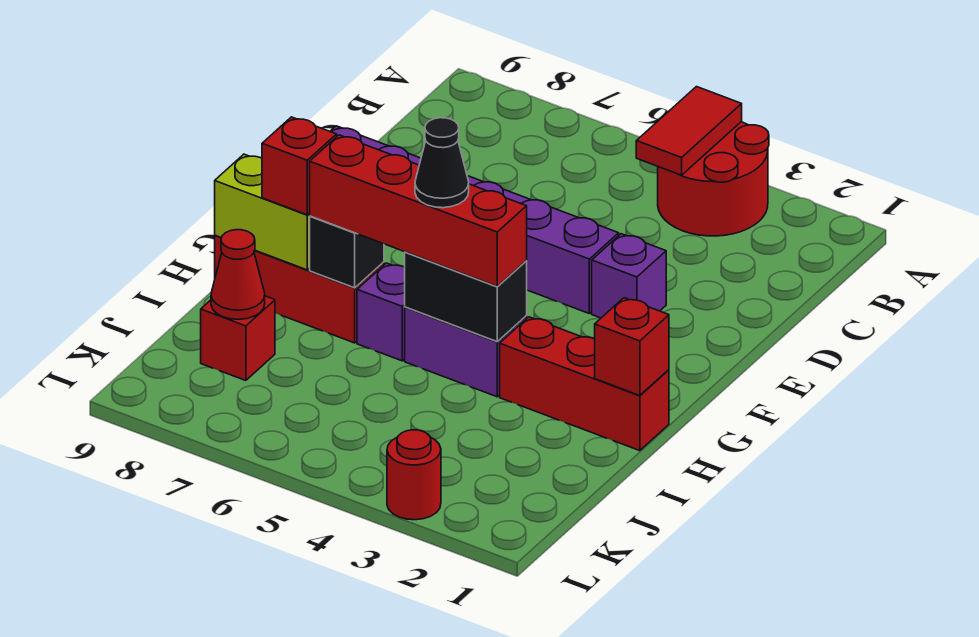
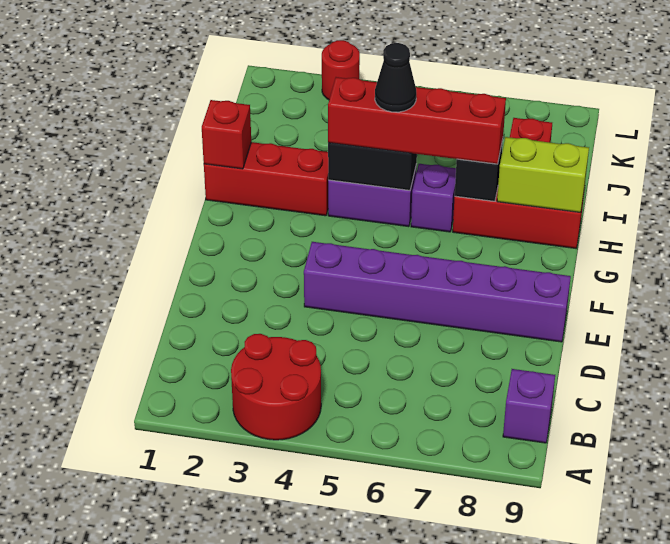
red tile A4:B4 level 2 -> none
purple brick E3 level 1 -> purple brick B9 level 1
red brick H8 level 3 -> none
red cone J8 level 2 -> none

